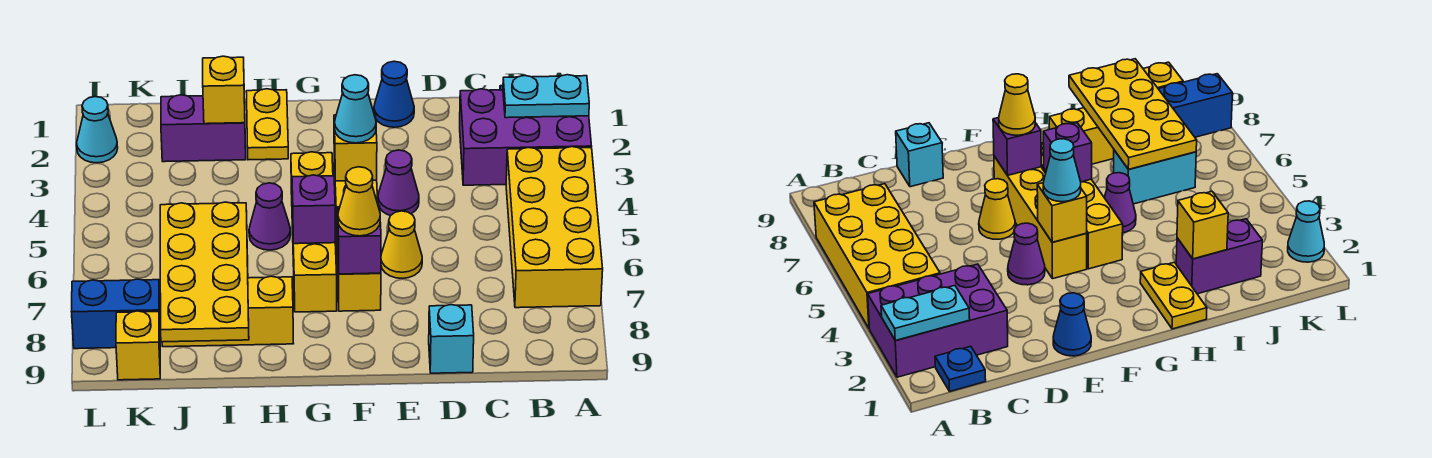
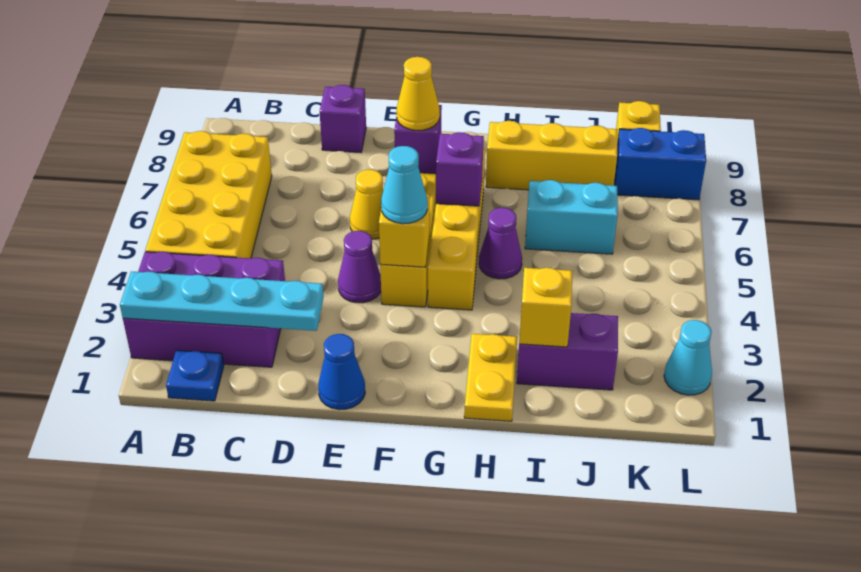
cyan plate A2:B2 level 2 -> cyan plate A2:D2 level 2
cyan brick D9 level 1 -> purple brick D9 level 1
yellow plate I6:J9 level 2 -> none

